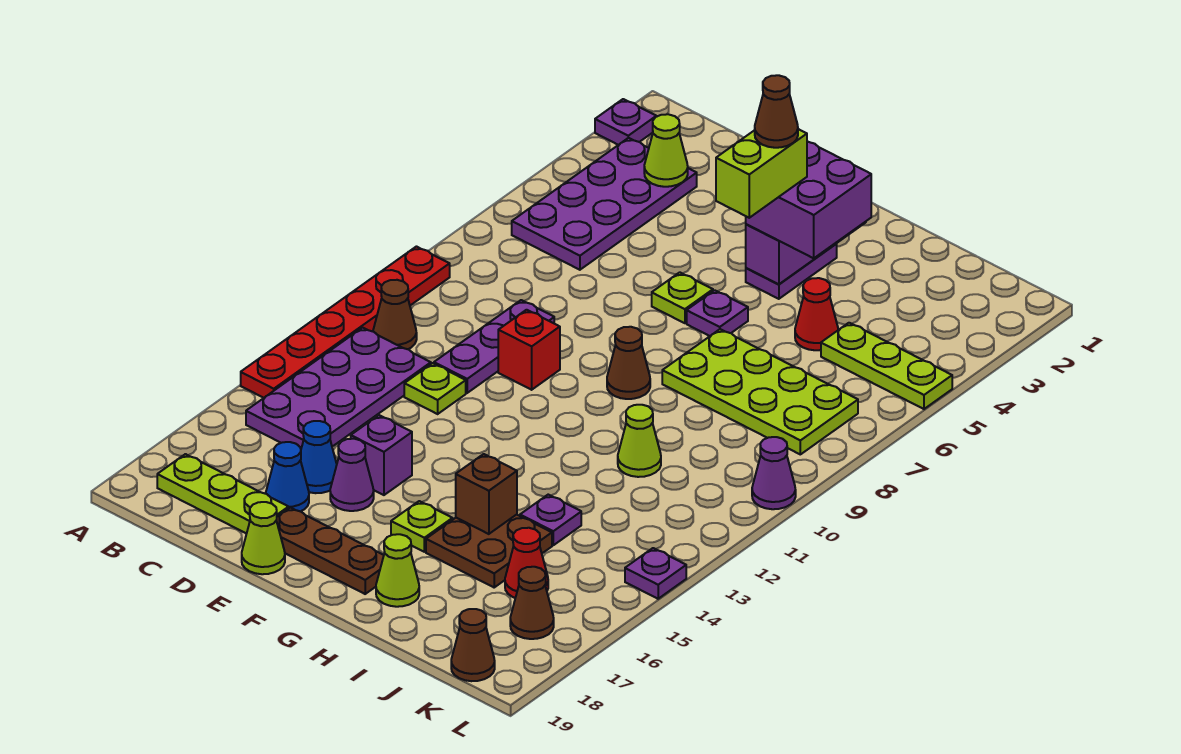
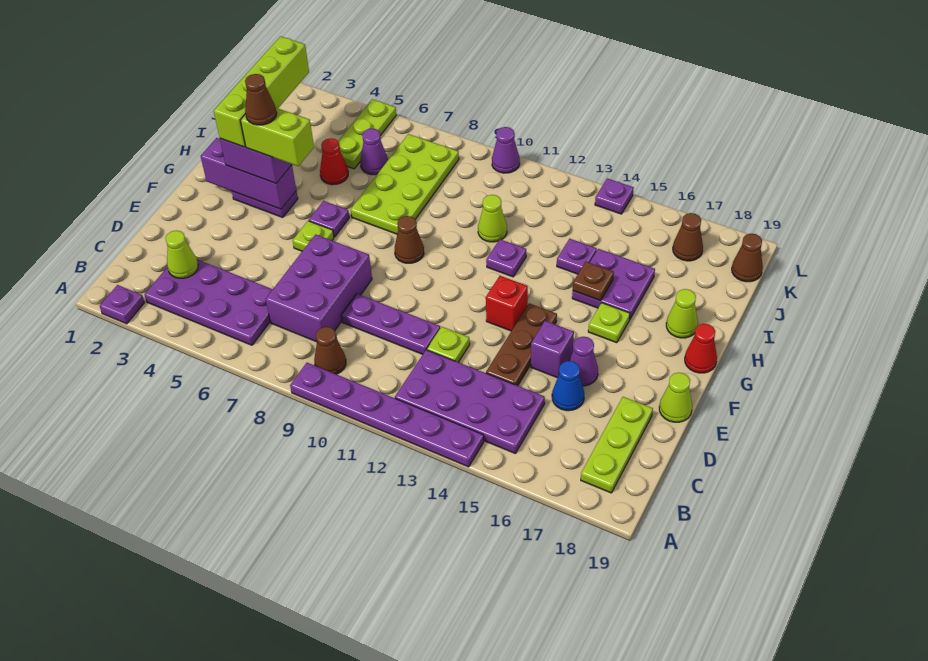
red plate A9:A14 level 1 -> purple plate A9:A14 level 1
brown cone B11 level 1 -> brown cone B9 level 1
none -> purple brick C7:E8 level 1
blue cone D17 level 1 -> none
red brick E10 level 1 -> red brick F13 level 1
brown plate E18:G18 level 1 -> brown plate D14:F14 level 1
none -> lime brick G3:J3 level 4
none -> purple plate H12 level 1
brown plate H15:I16 level 1 -> purple plate H15:I16 level 1
brown brick H15 level 2 -> brown plate H15 level 2
none -> purple cone J6 level 1
red cone J16 level 1 -> red cone G19 level 1

